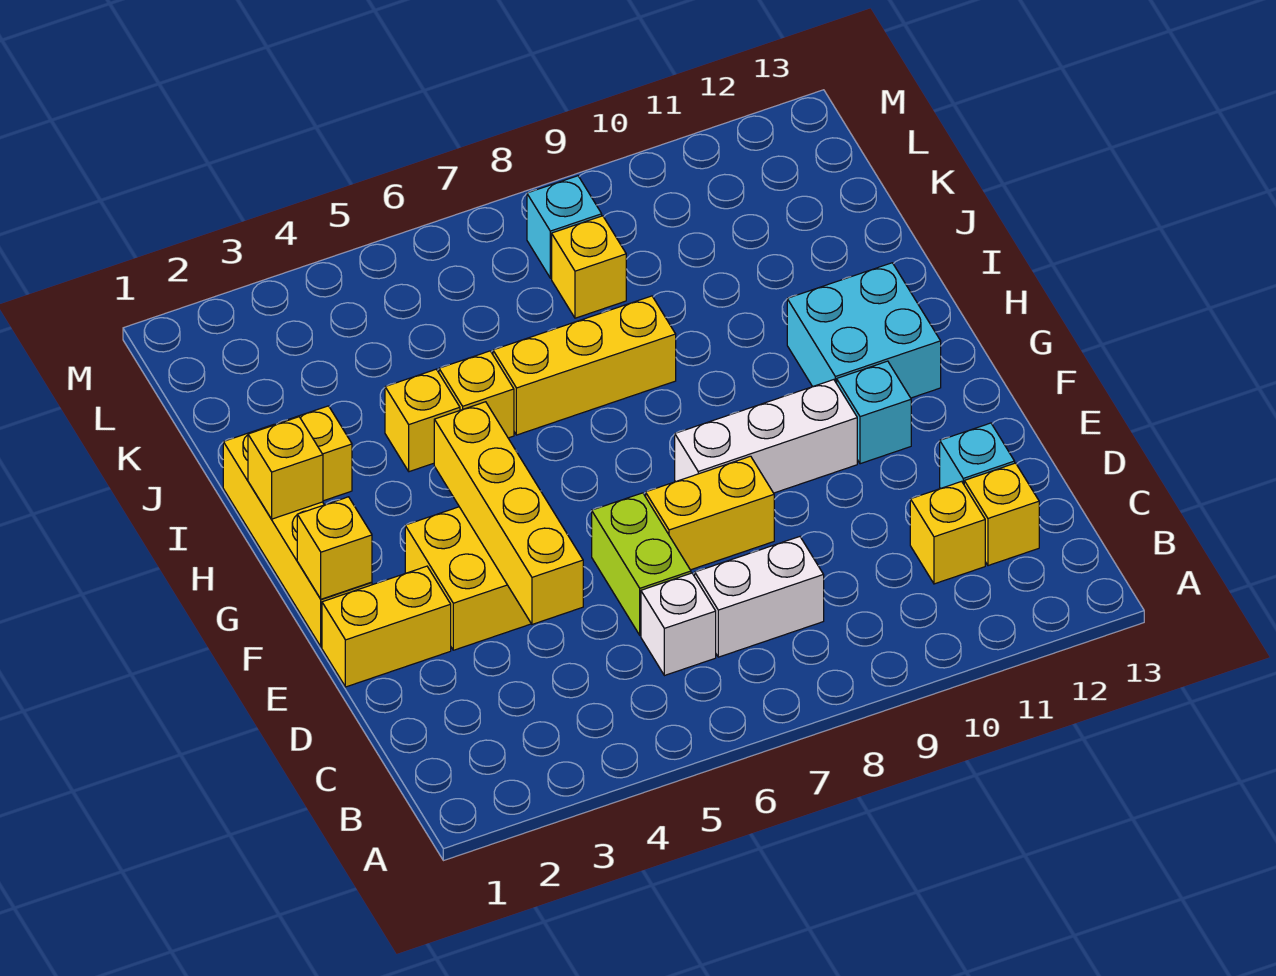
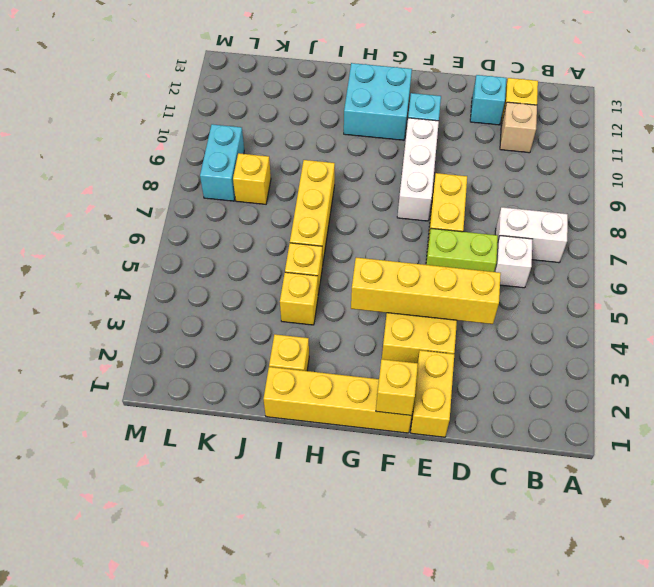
white brick C7:C8 level 1 -> white brick B7:C7 level 1
yellow brick C11 level 1 -> tan brick C11 level 1
yellow brick H1 level 2 -> none
cyan brick L8 level 1 -> cyan brick L8:L9 level 1

